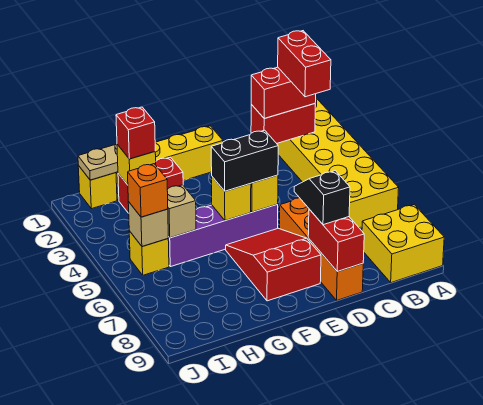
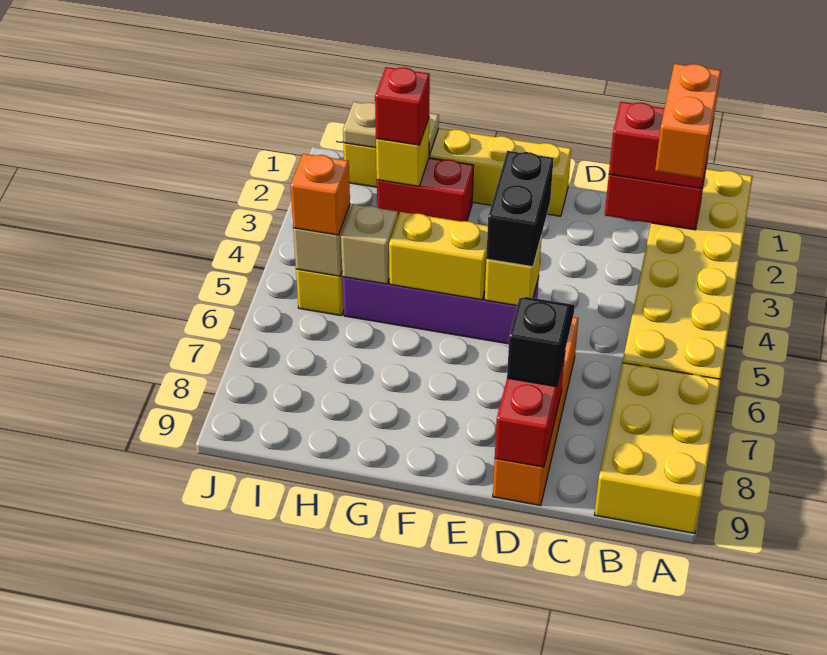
yellow brick A8:B9 level 1 -> yellow brick A7:B9 level 1
red brick B2:B3 level 4 -> orange brick B2:B3 level 4
black brick E5:F5 level 3 -> black brick E4:E5 level 3
red slope E6:F8 level 1 top 8 -> none
yellow brick F5 level 2 -> yellow brick F5:G5 level 2

